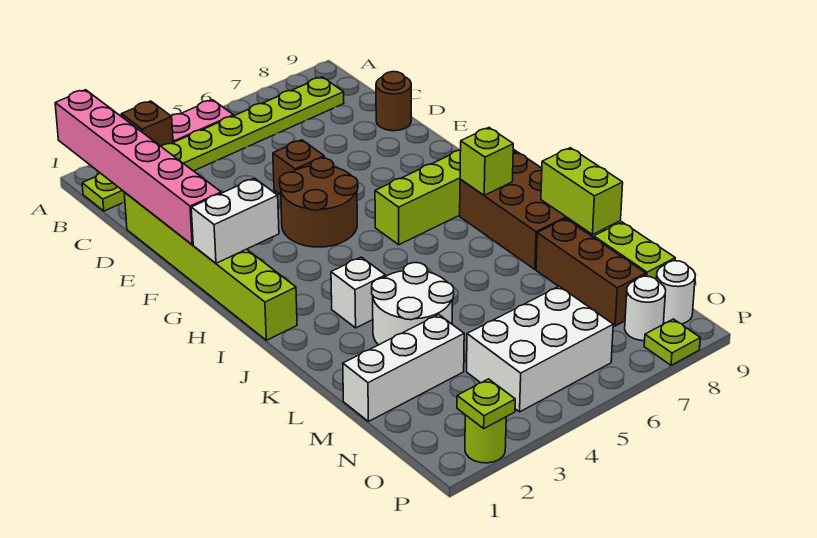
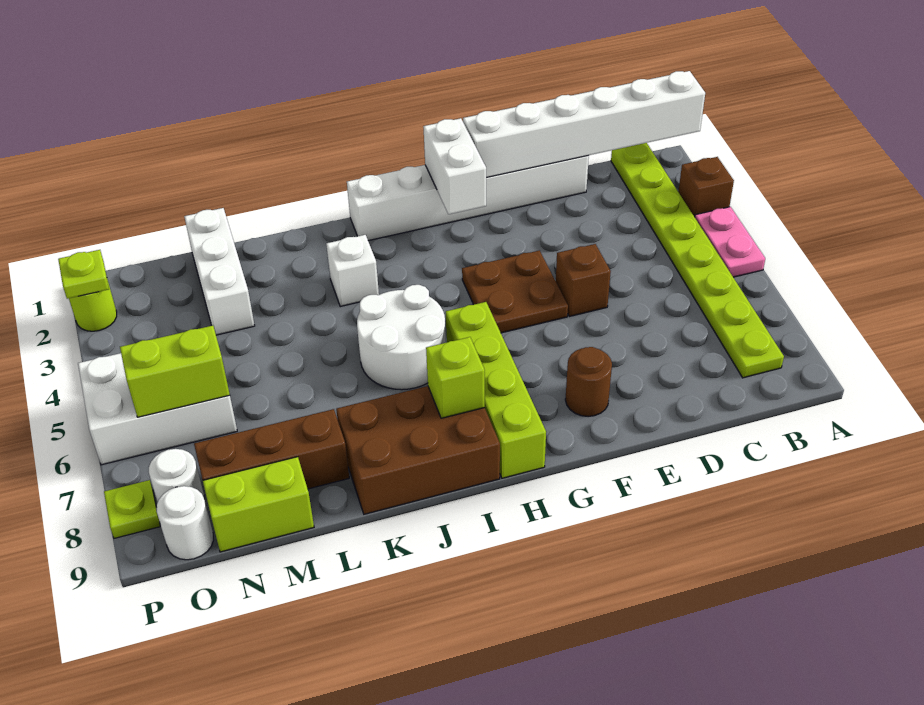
pink brick A1:F1 level 2 -> white brick A1:F1 level 2
lime brick D1:I1 level 1 -> white brick D1:I1 level 1
brown round brick D9 level 1 -> brown round brick F8 level 1
brown round brick F4:G5 level 1 -> brown plate F4:G5 level 1
white round brick K3:L4 level 1 -> white round brick I5:J6 level 1
lime brick K9:L9 level 2 -> lime brick N6:O6 level 2
white brick N4:O6 level 1 -> white brick N5:P6 level 1

